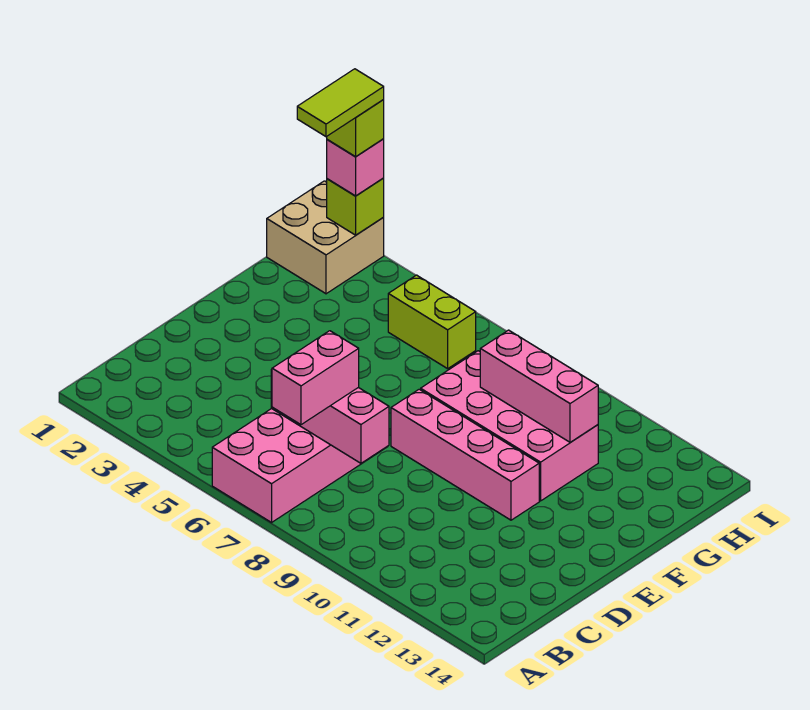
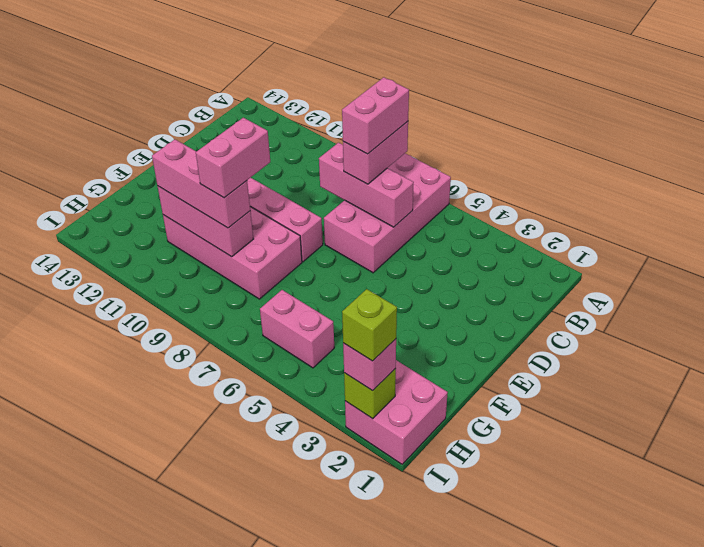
none -> pink brick B7:C7 level 4
none -> pink brick F9:G9 level 4
none -> pink brick G9:G11 level 3
tan brick H1:I2 level 1 -> pink brick H1:I2 level 1
lime tile H2:I2 level 5 -> none
lime brick H5:H6 level 1 -> pink brick H5:H6 level 1

